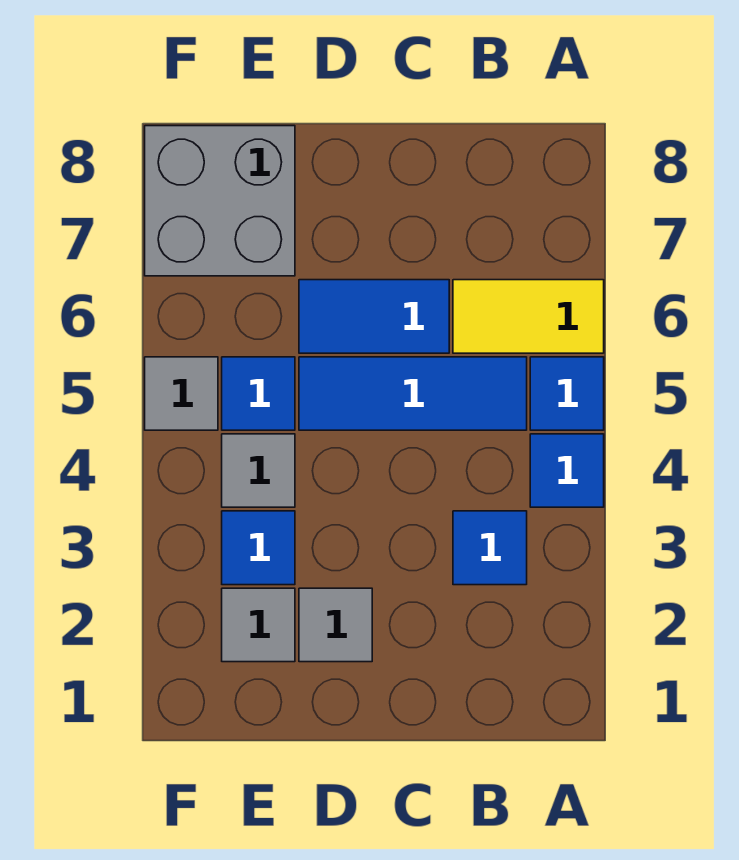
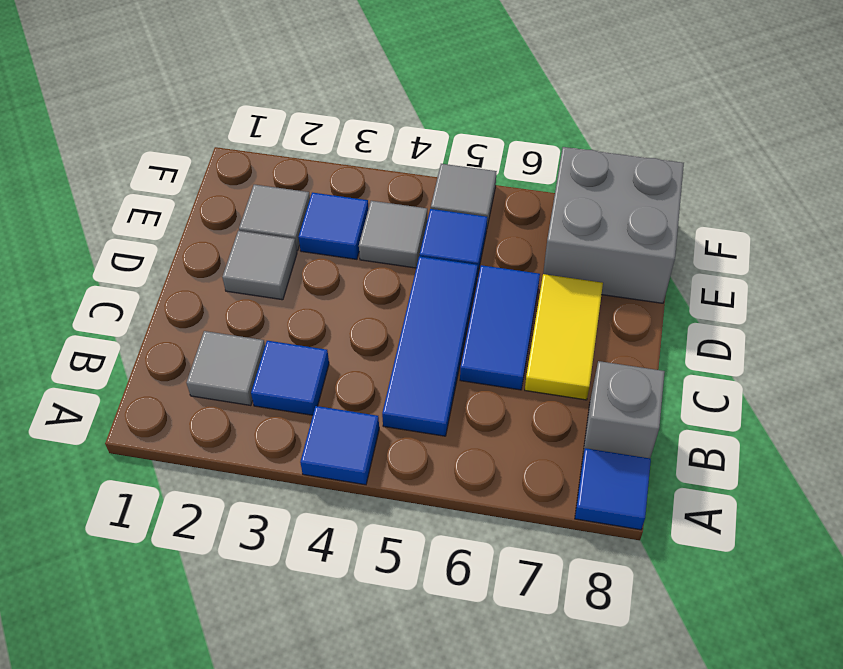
blue tile A5 level 1 -> blue tile A8 level 1
yellow tile A6:B6 level 1 -> yellow tile C7:D7 level 1
none -> grey tile B2 level 1
none -> grey brick B8 level 1

